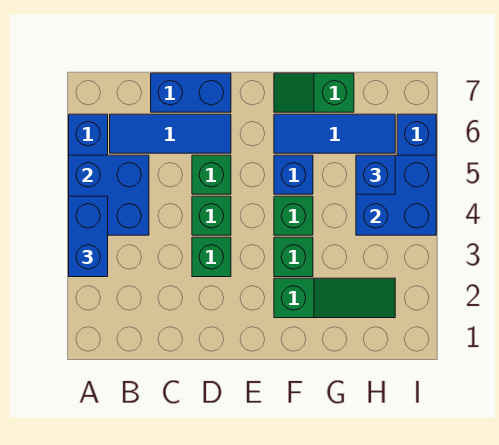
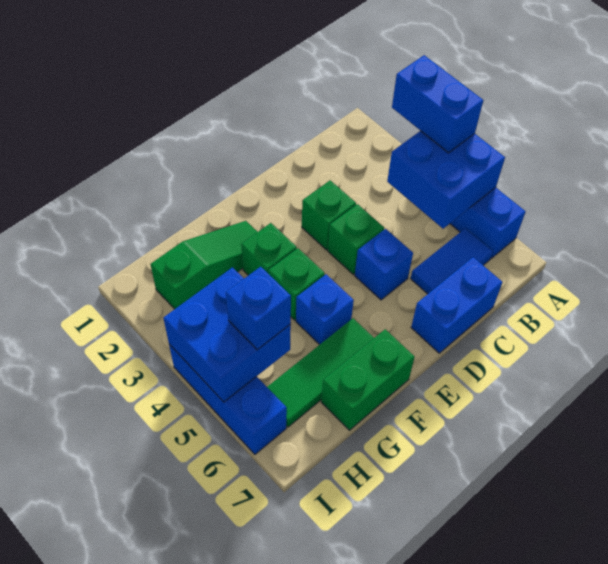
blue tile B6:D6 level 1 -> blue tile B6:C6 level 1
green brick D5 level 1 -> blue brick D5 level 1
green slope F2:H2 level 1 top F -> green slope F2:H2 level 1 top H
blue tile F6:H6 level 1 -> green tile F6:H6 level 1
green slope F7:G7 level 1 top G -> green brick F7:G7 level 1

